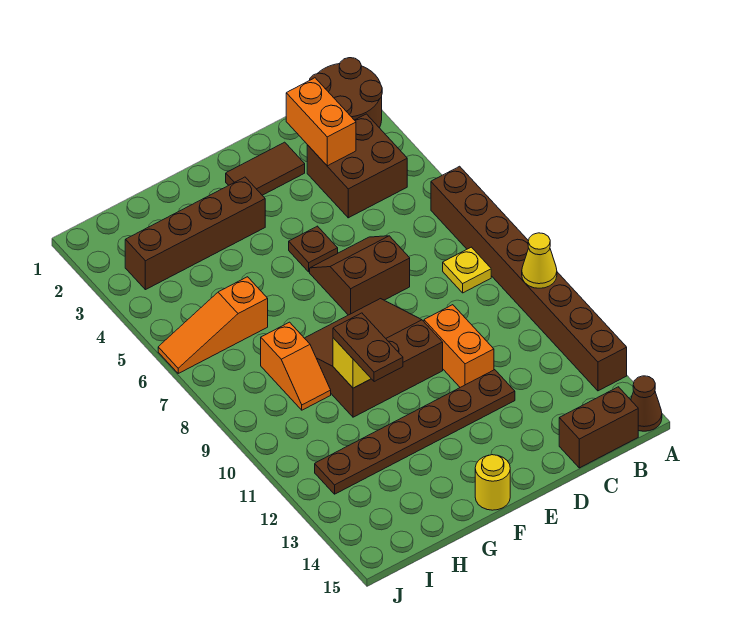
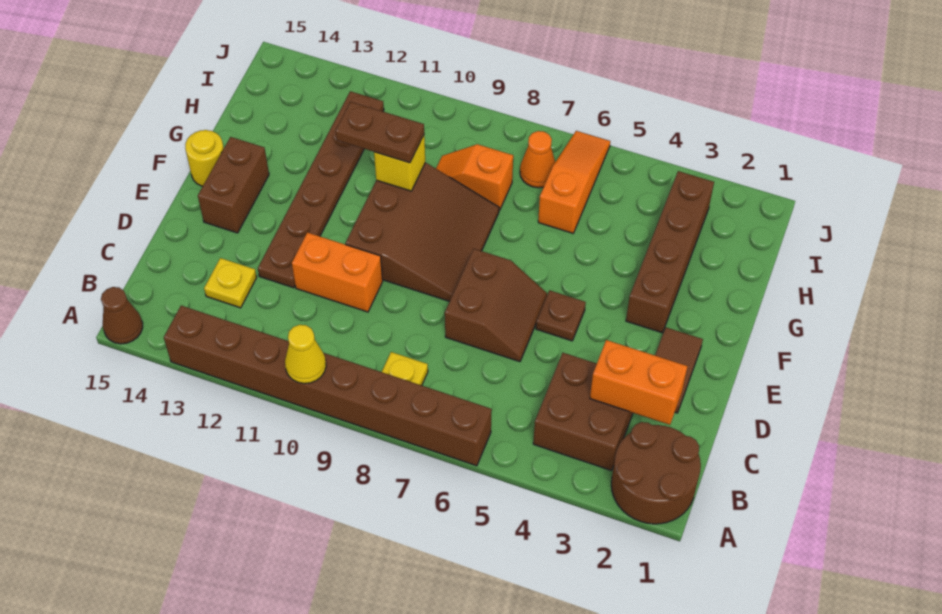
brown brick B15:C15 level 1 -> brown brick E14:F14 level 1
none -> yellow plate C13 level 1
none -> orange cone I7 level 1

